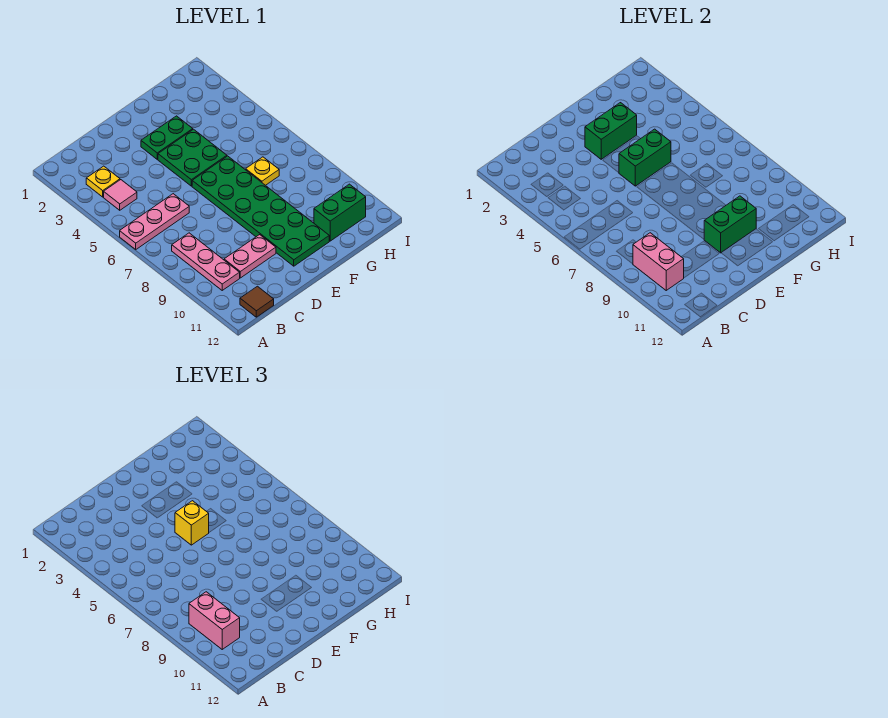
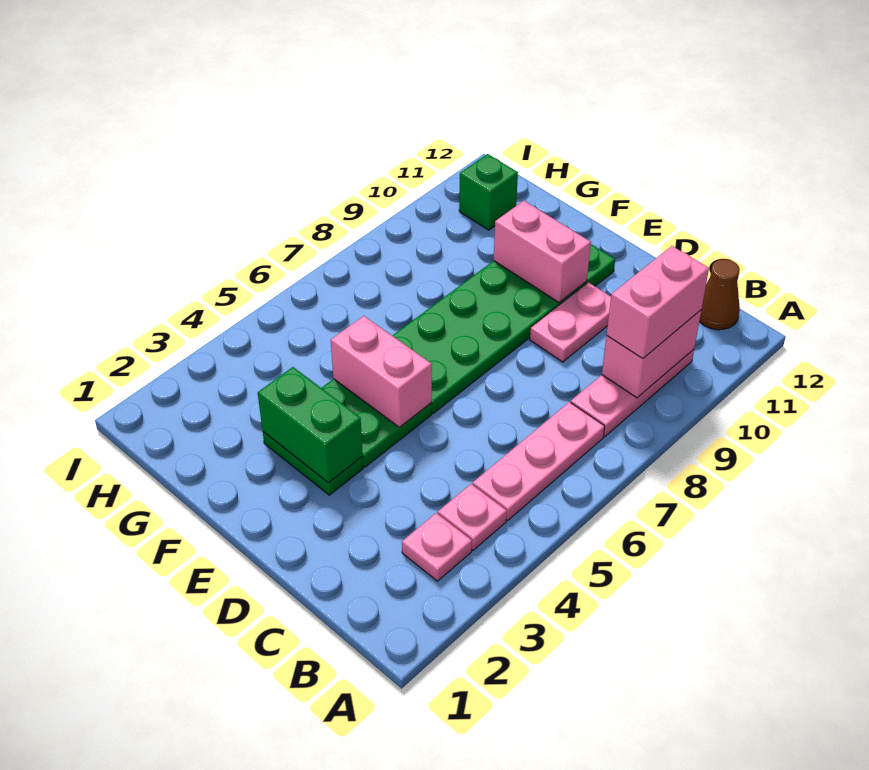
pink plate A6:C6 level 1 -> pink plate B5:B7 level 1
yellow plate B3 level 1 -> pink plate B3 level 1
pink tile B4 level 1 -> pink plate B4 level 1
brown tile B12 level 1 -> brown cone B12 level 1
pink plate C10:D10 level 1 -> pink plate D9:D10 level 1
green brick E5:F5 level 2 -> pink brick E5:F5 level 2
yellow brick E5 level 3 -> none
green brick E10:F10 level 2 -> pink brick E10:F10 level 2
yellow plate G7 level 1 -> none
green brick G11:H11 level 1 -> green brick H11 level 1

